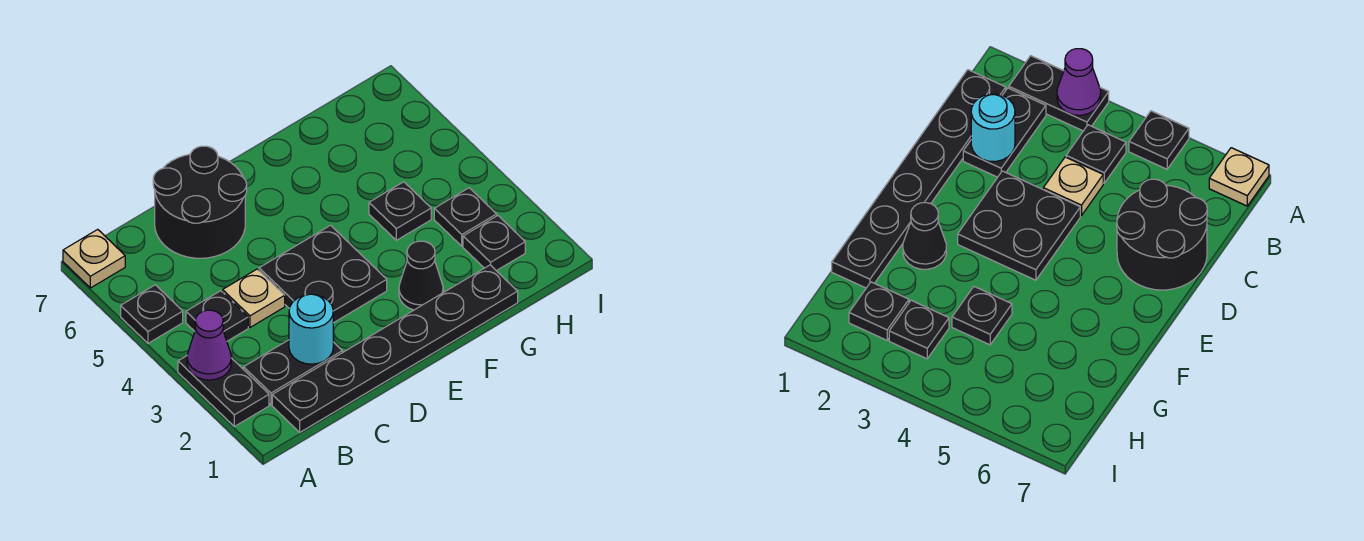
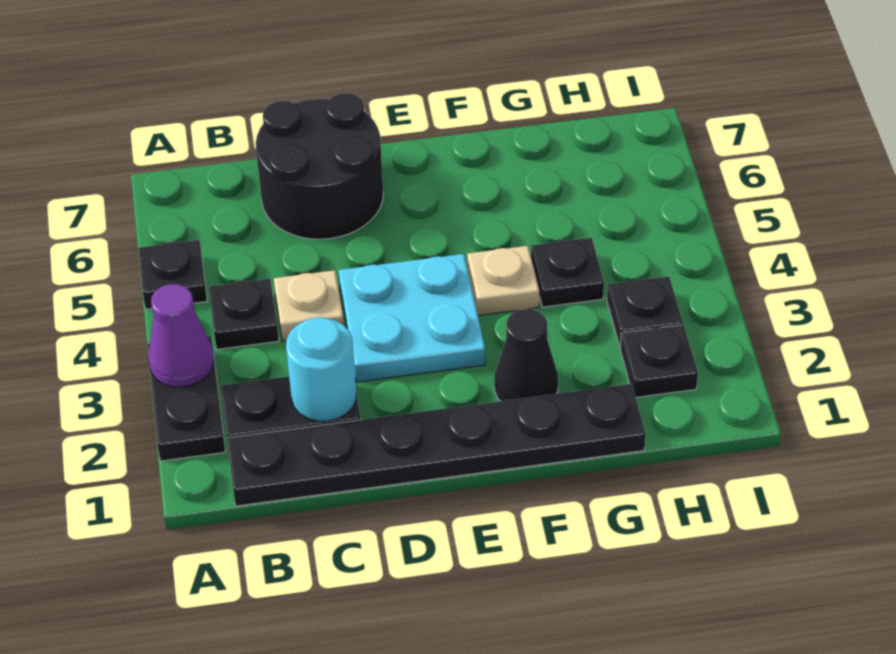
tan plate A7 level 1 -> tan plate F4 level 1
black plate D3:E4 level 1 -> cyan plate D3:E4 level 1

